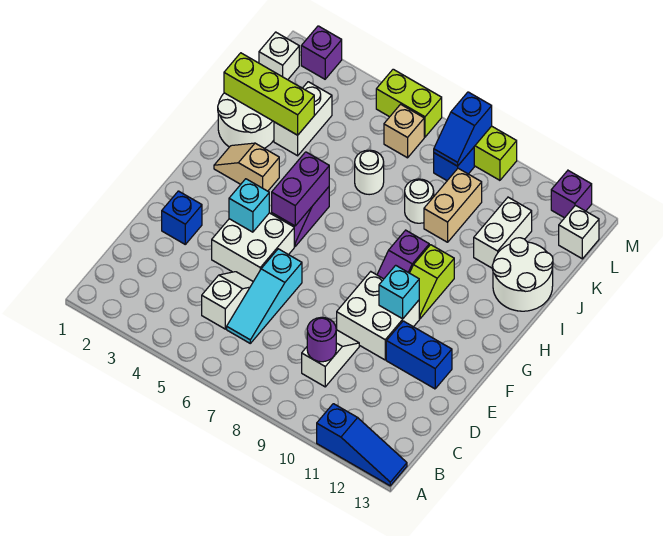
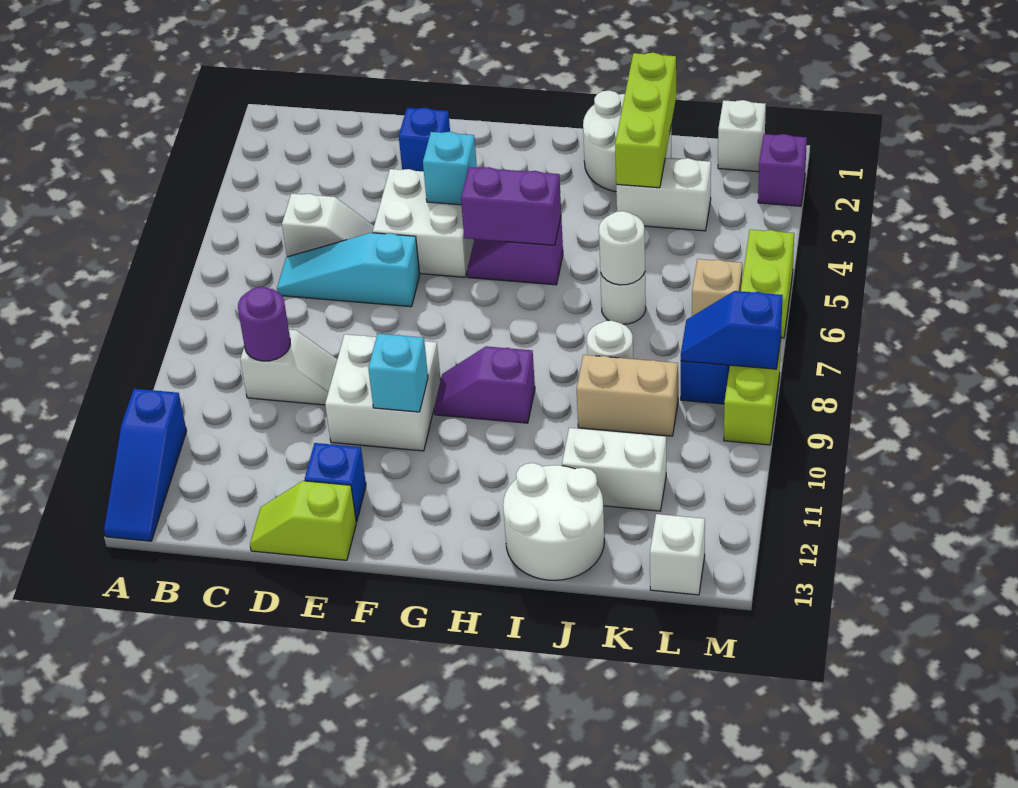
blue brick E11:E12 level 1 -> blue brick E12 level 1
lime slope G10:H10 level 1 top H -> lime slope D13:E13 level 1 top E
tan slope H2:H3 level 1 top 3 -> none
none -> white round brick J6 level 2
purple brick M12 level 1 -> none

